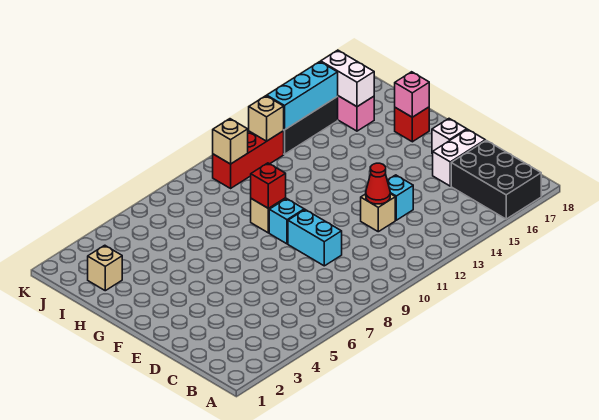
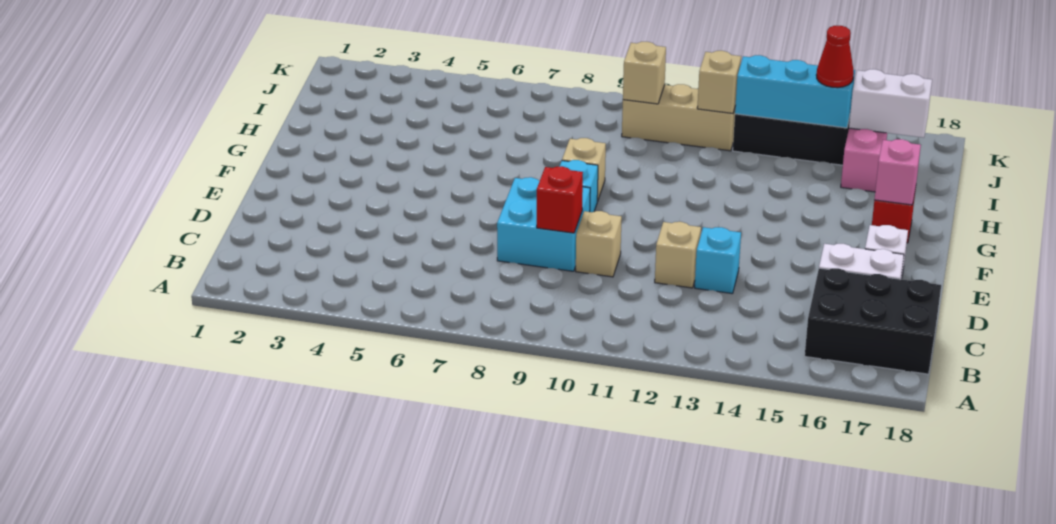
black brick A16:C17 level 1 -> black brick B16:C18 level 1
cyan brick D9:E9 level 1 -> cyan brick D8:E9 level 1
red cone D12 level 2 -> red cone J15 level 3
red brick G9 level 2 -> red brick D9 level 2
tan brick I2 level 1 -> tan brick D10 level 1
white brick I16:J16 level 2 -> white brick J16:J17 level 2
red brick J10:J12 level 1 -> tan brick J10:J12 level 1

